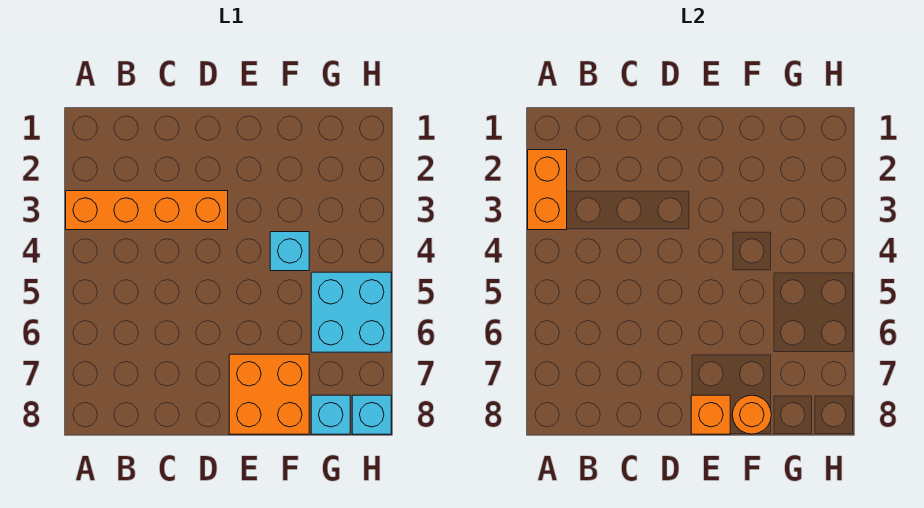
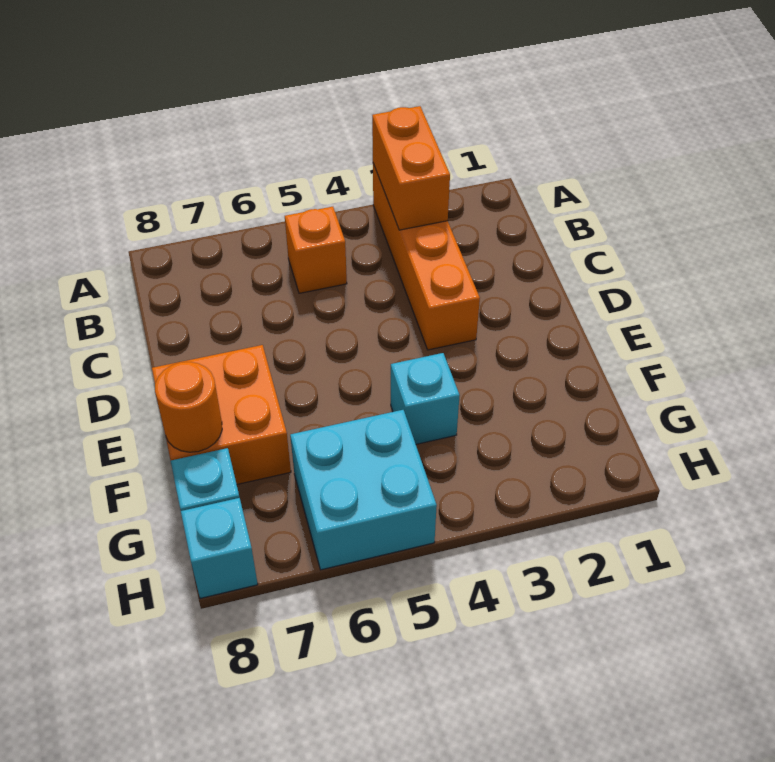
orange brick A2:A3 level 2 -> orange brick A3:B3 level 2
orange brick E8 level 2 -> orange brick B5 level 1

